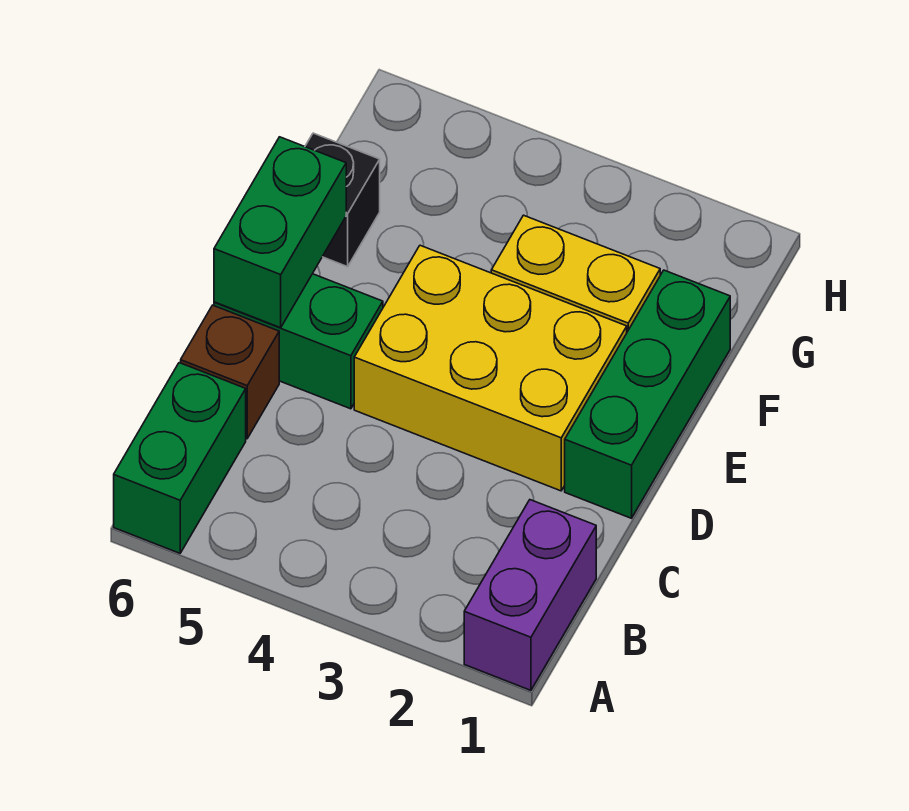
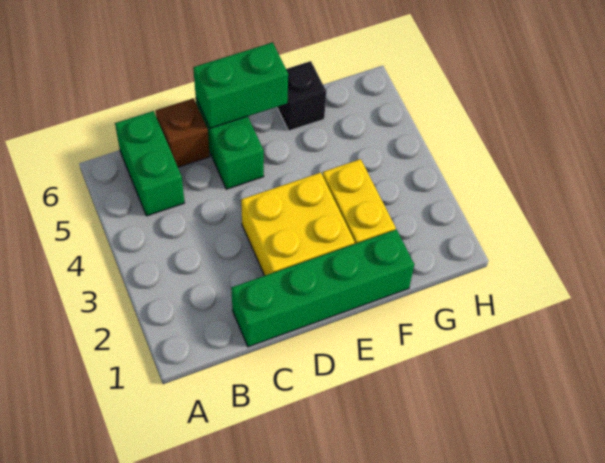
purple brick A1:B1 level 1 -> none
green brick A6:B6 level 1 -> green brick B5:B6 level 1
green brick D1:F1 level 1 -> green brick C1:F1 level 1
yellow brick D2:E4 level 1 -> yellow brick D2:E3 level 1

